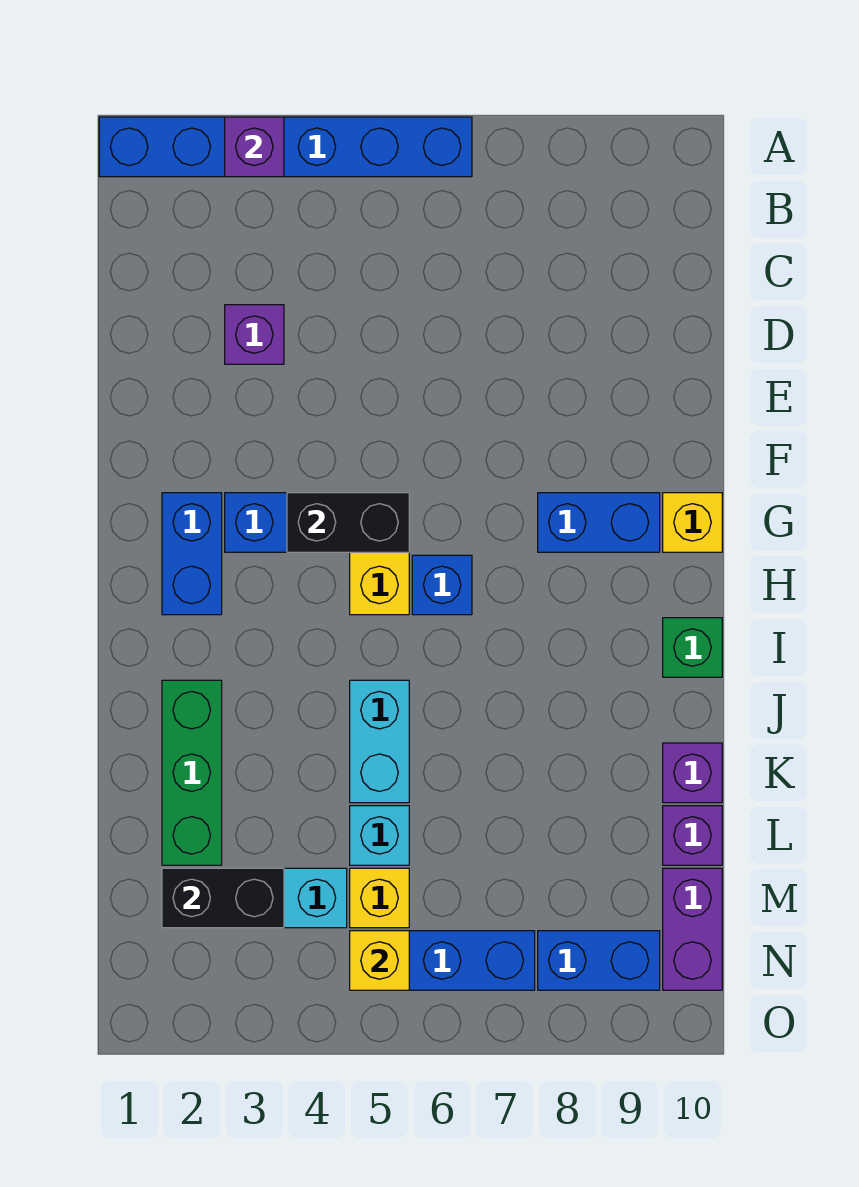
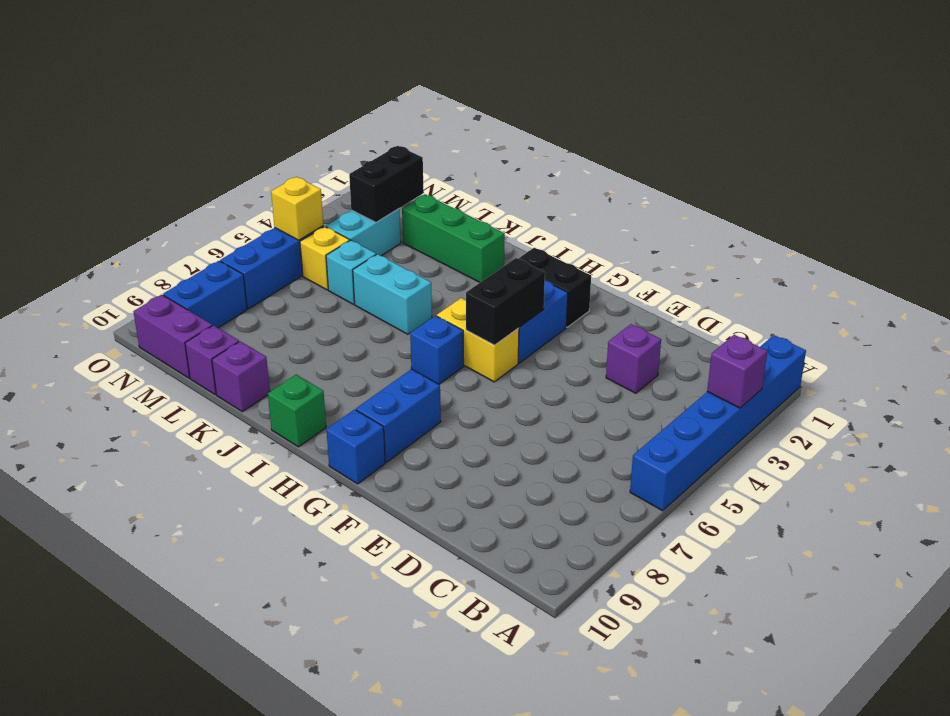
blue brick G2:H2 level 1 -> black brick G2:H2 level 1
yellow brick G10 level 1 -> blue brick G10 level 1

